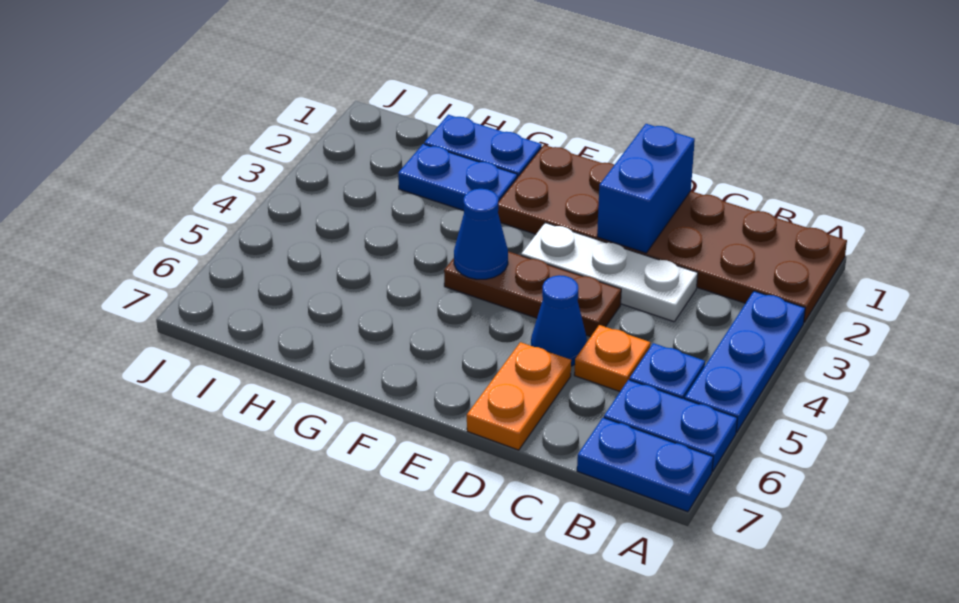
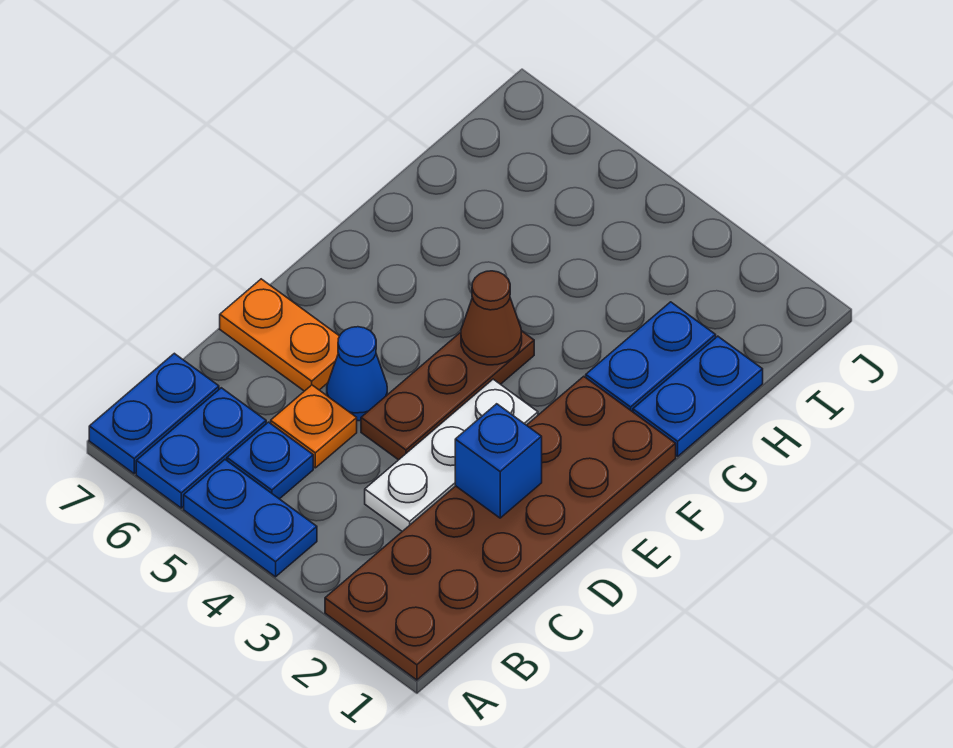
blue plate A3:A5 level 1 -> blue plate A4:A5 level 1
blue brick D1:D2 level 2 -> blue brick D2 level 2
blue cone F4 level 2 -> brown cone F4 level 2

